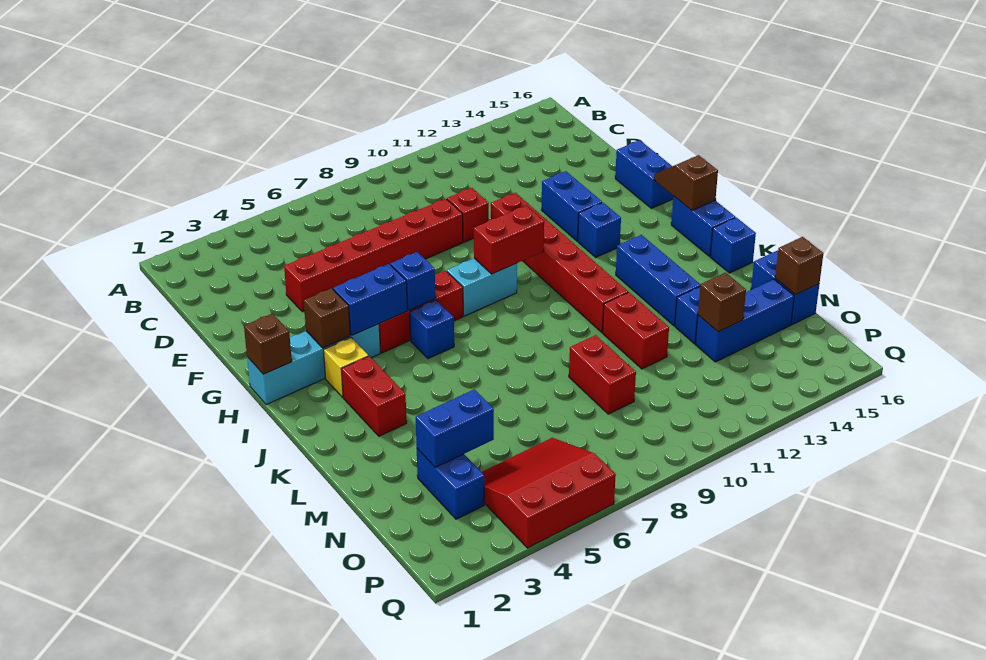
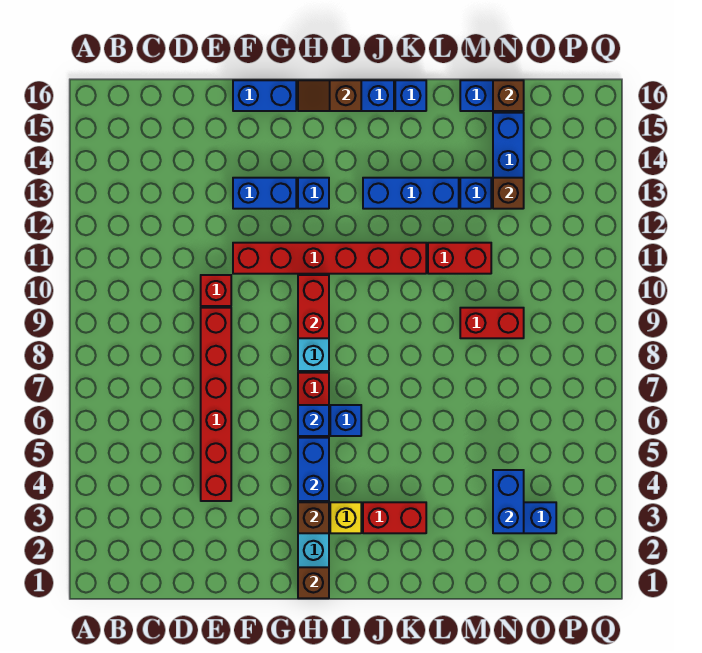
red slope O4:Q6 level 1 top Q -> none

